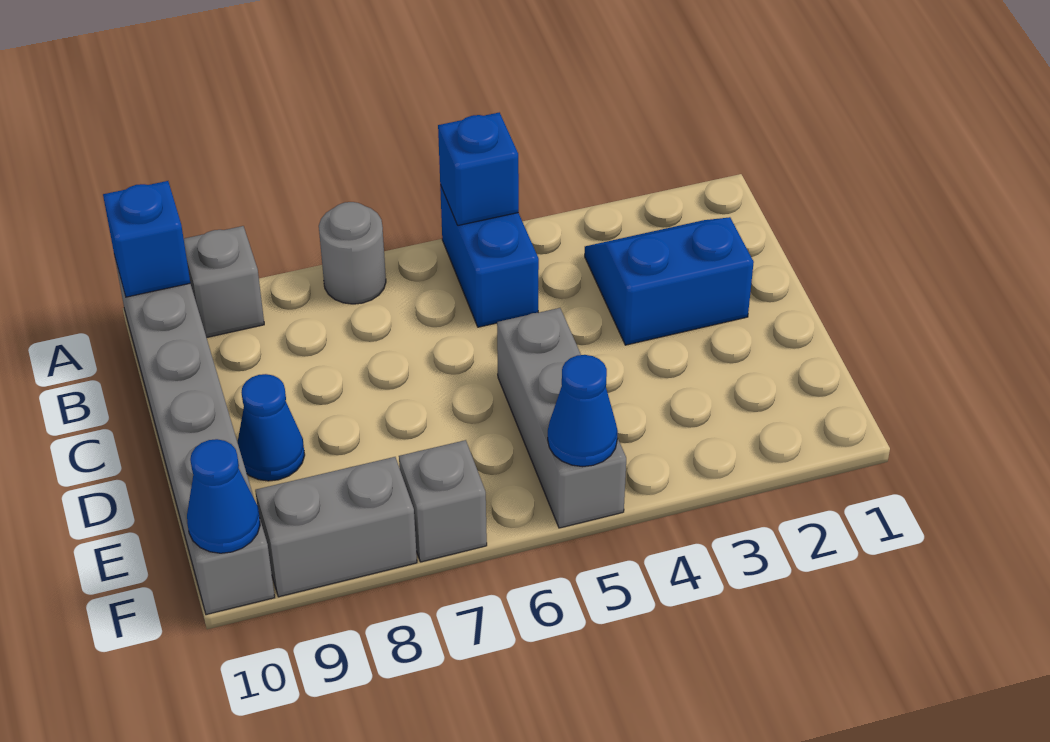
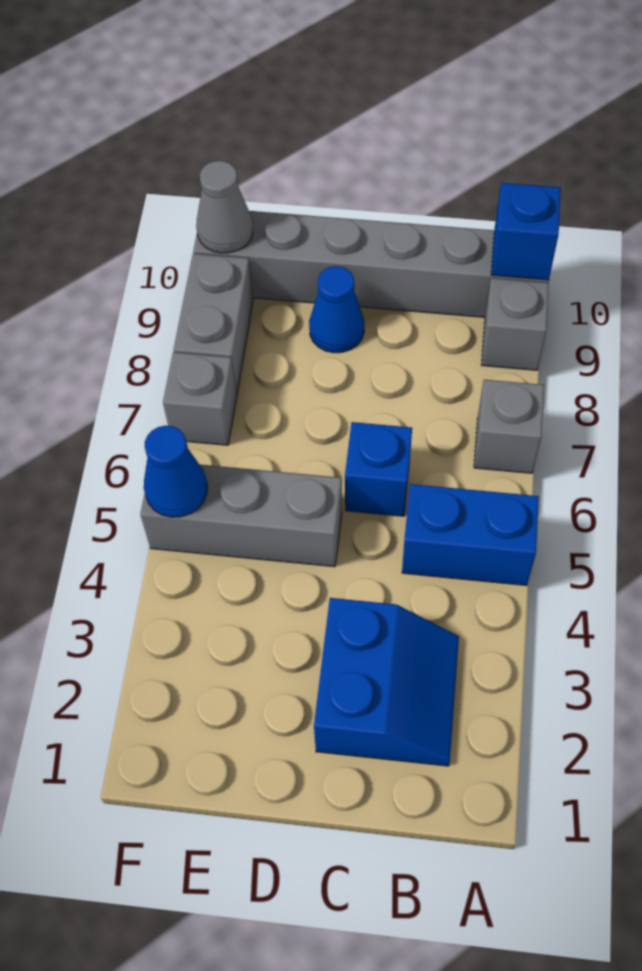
blue brick A5 level 2 -> blue brick C6 level 1
grey round brick A7 level 1 -> grey brick A7 level 1
blue cone F10 level 2 -> grey cone F10 level 2

